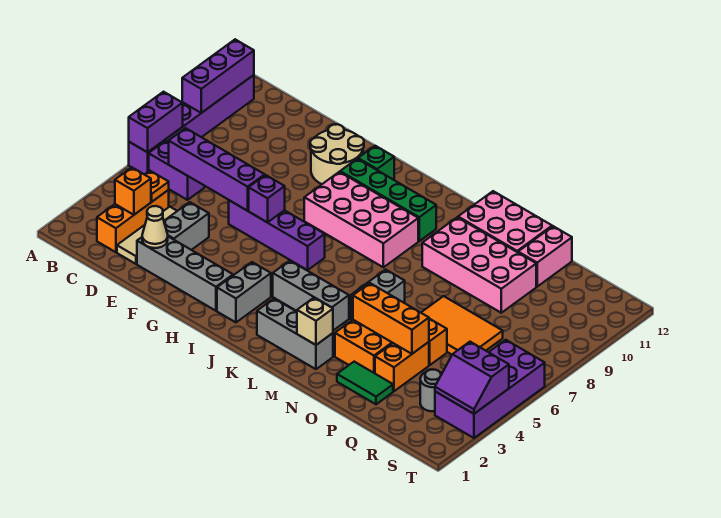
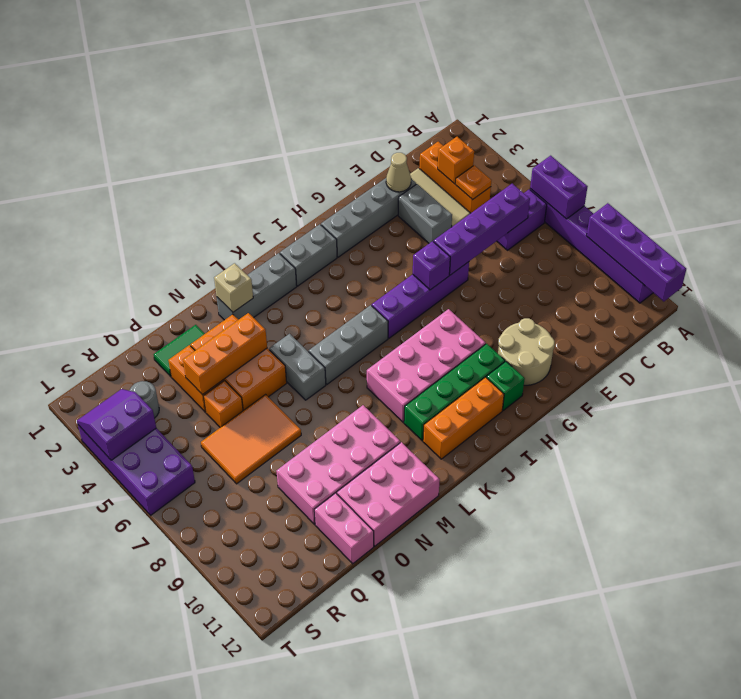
purple brick A9:A11 level 2 -> purple brick A9:A12 level 2
grey brick I2:I3 level 1 -> grey brick I2:J2 level 1
none -> orange brick I11:K11 level 1
grey brick J4:L4 level 1 -> grey brick J6:L6 level 1

